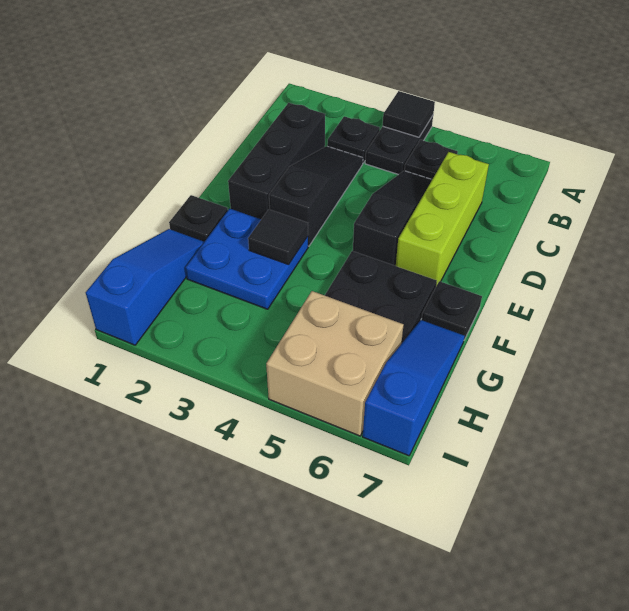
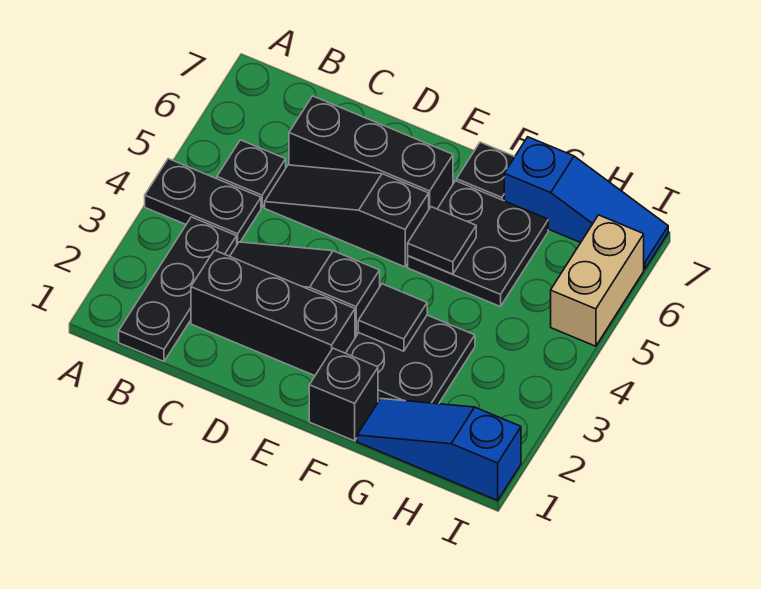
black tile A4 level 2 -> black tile F5 level 2
black plate B3 level 1 -> black plate B1:B3 level 1
lime brick C6:E6 level 1 -> black brick C6:E6 level 1
black plate F1 level 1 -> black brick F1 level 1
blue plate F2:G3 level 1 -> black plate F2:G3 level 1
blue slope G7:I7 level 1 top I -> blue slope G7:I7 level 1 top G
tan brick H5:I6 level 1 -> tan brick I5:I6 level 1

